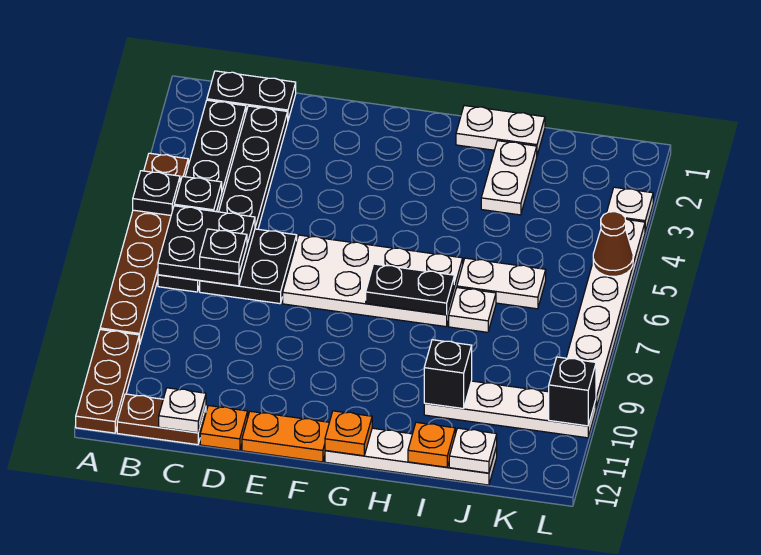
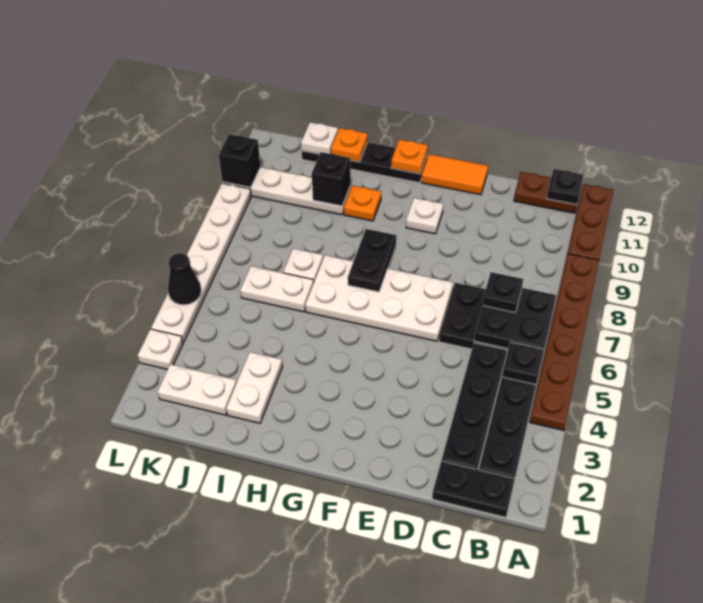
black plate A5 level 2 -> black plate B12 level 2
white plate C12 level 2 -> white plate F10 level 1
orange plate D12 level 1 -> orange plate H10 level 1
orange plate E12:F12 level 1 -> orange tile E12:F12 level 1
black plate G7:H7 level 2 -> black plate G7:G8 level 2
white plate G12:J12 level 1 -> black plate G12:J12 level 1
white plate H1:I1 level 1 -> white plate J2:K2 level 1
brown cone L5 level 2 -> black cone L5 level 2

